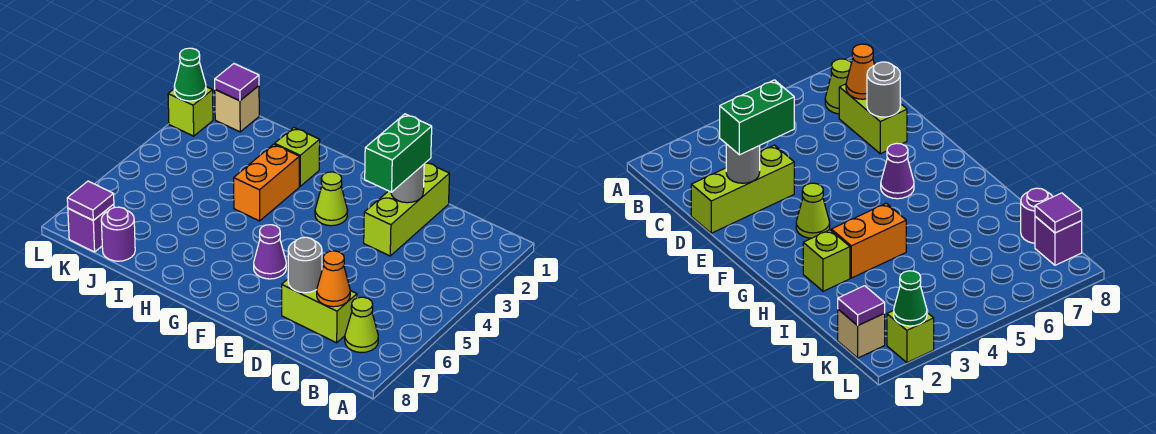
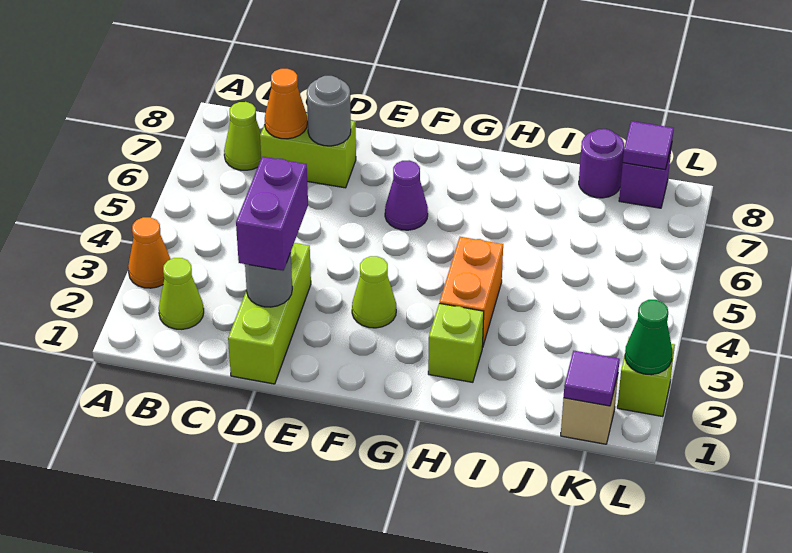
none -> orange cone A3 level 1
none -> lime cone B2 level 1
green brick D2:D3 level 3 -> purple brick D2:D3 level 3

